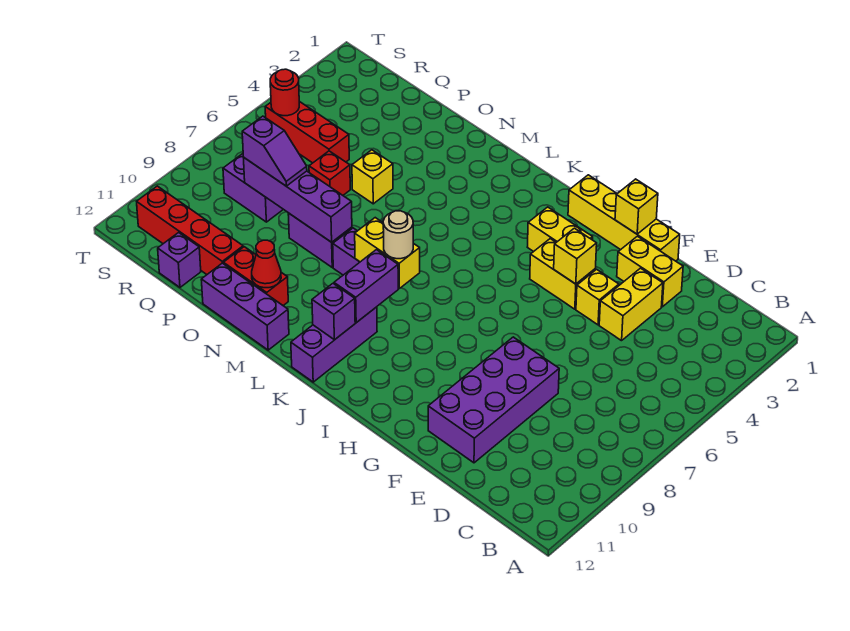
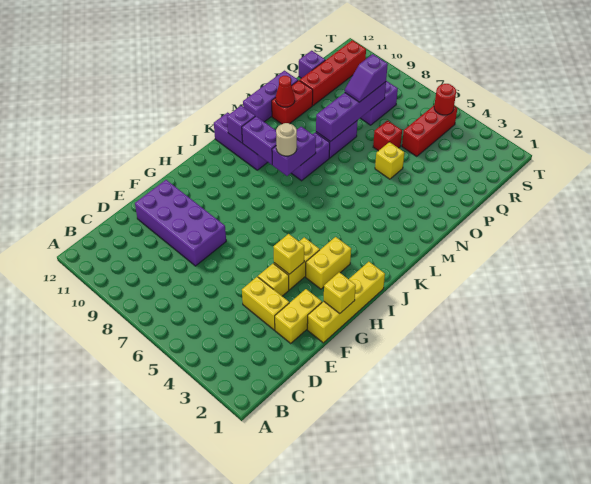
yellow brick K8:L8 level 2 -> purple brick K8:L8 level 2

